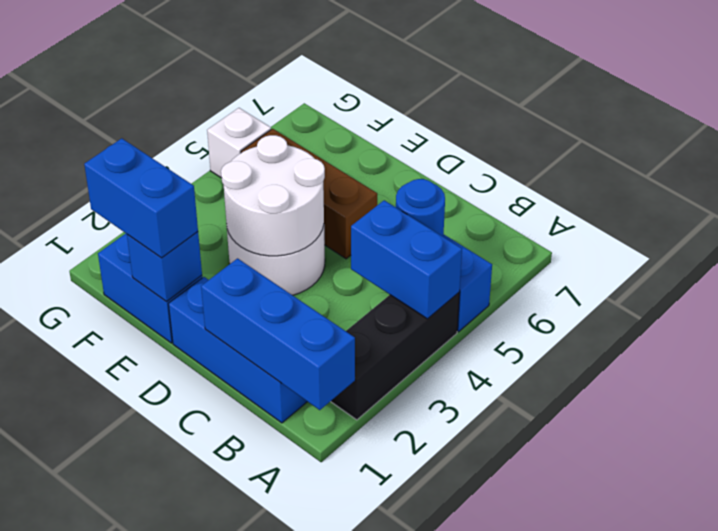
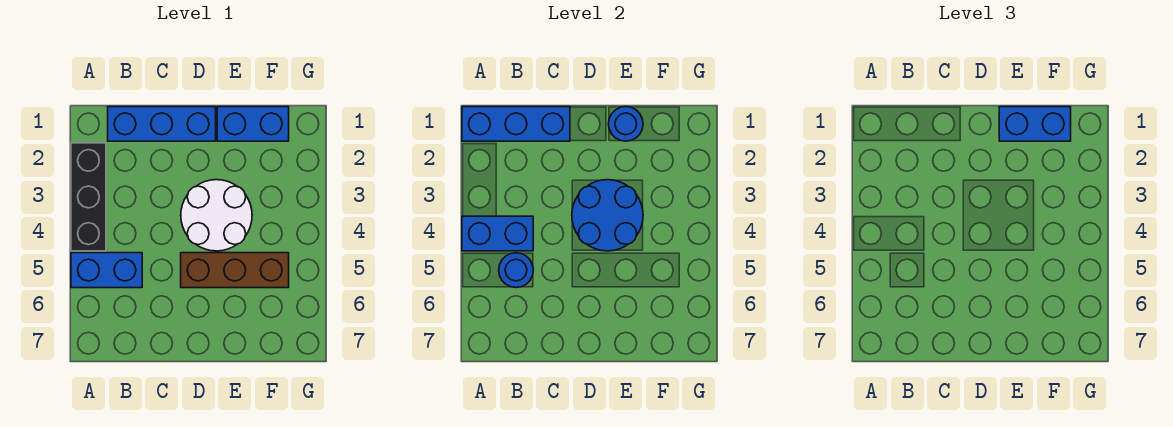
white round brick D3:E4 level 2 -> blue round brick D3:E4 level 2
blue brick E1 level 2 -> blue round brick E1 level 2
white brick G5 level 1 -> none

